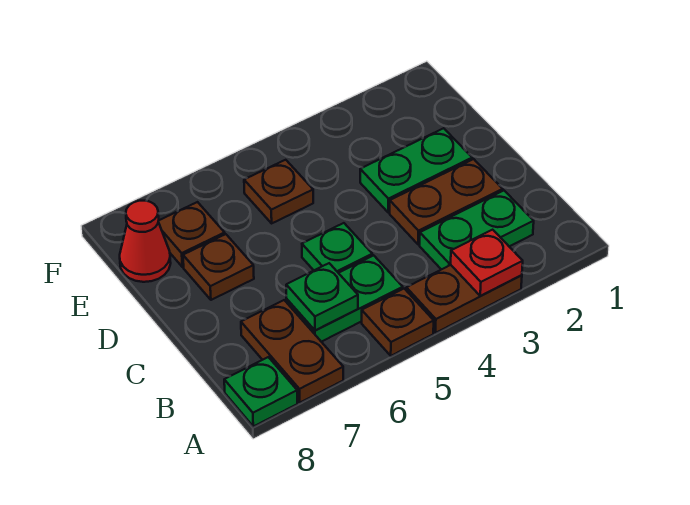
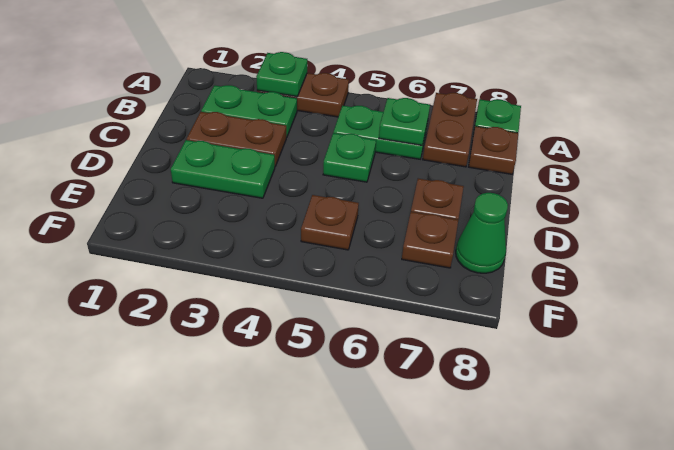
red plate A3 level 2 -> green plate A3 level 2
brown plate A5 level 1 -> brown plate B8 level 1
red cone E8 level 1 -> green cone E8 level 1

